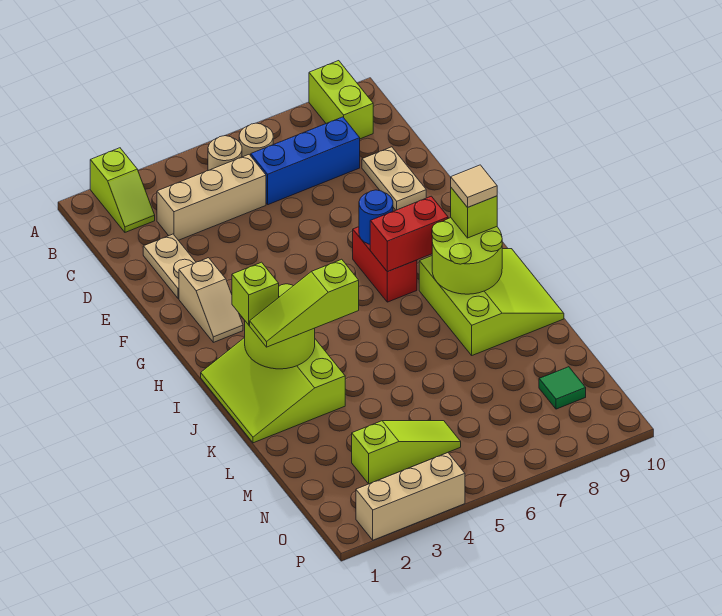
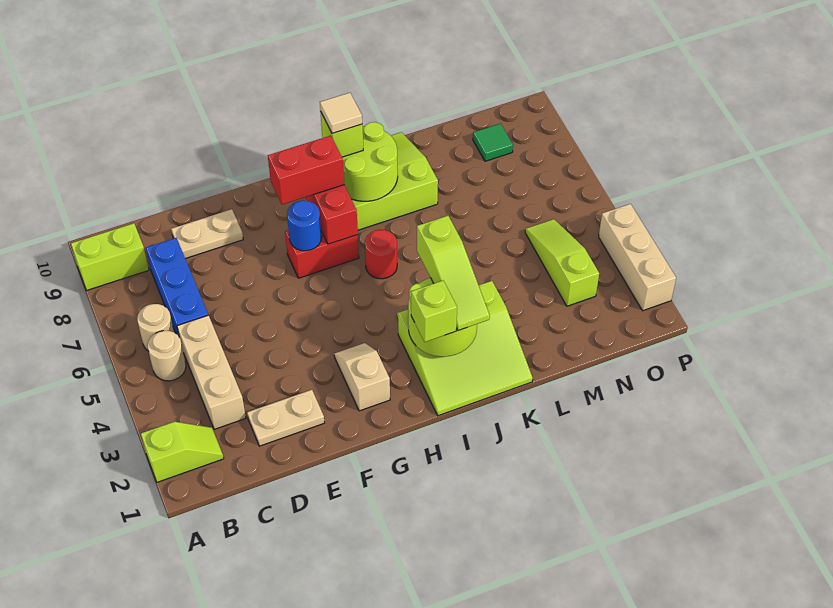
tan slope F2:G2 level 1 top F -> tan slope G2:G3 level 1 top 2
none -> red brick G8:H8 level 3
none -> red round brick I6 level 1

